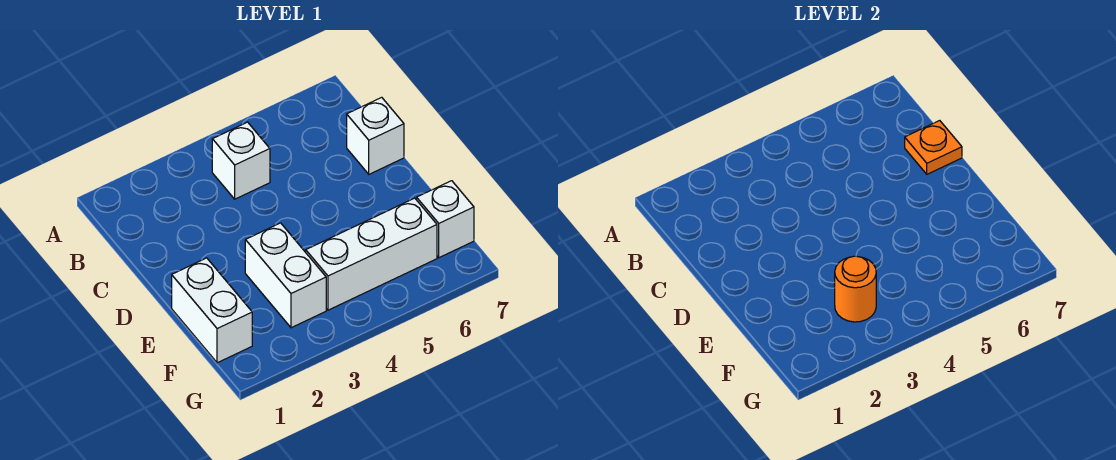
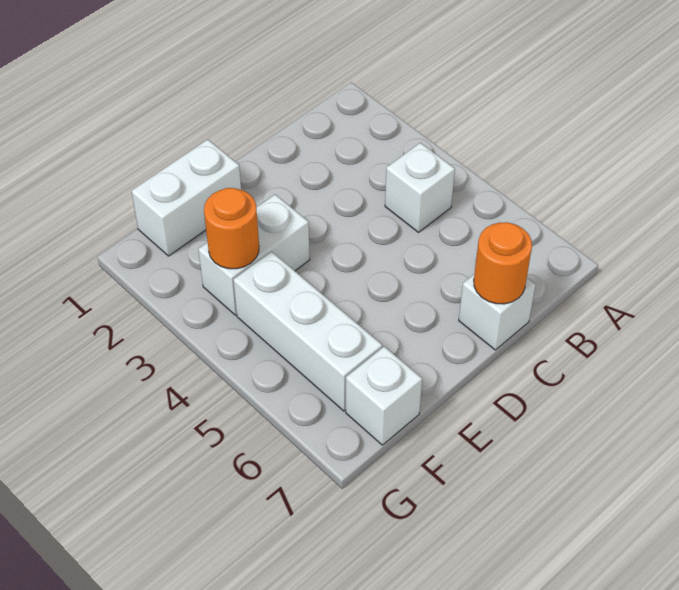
orange plate C7 level 2 -> orange round brick C7 level 2

